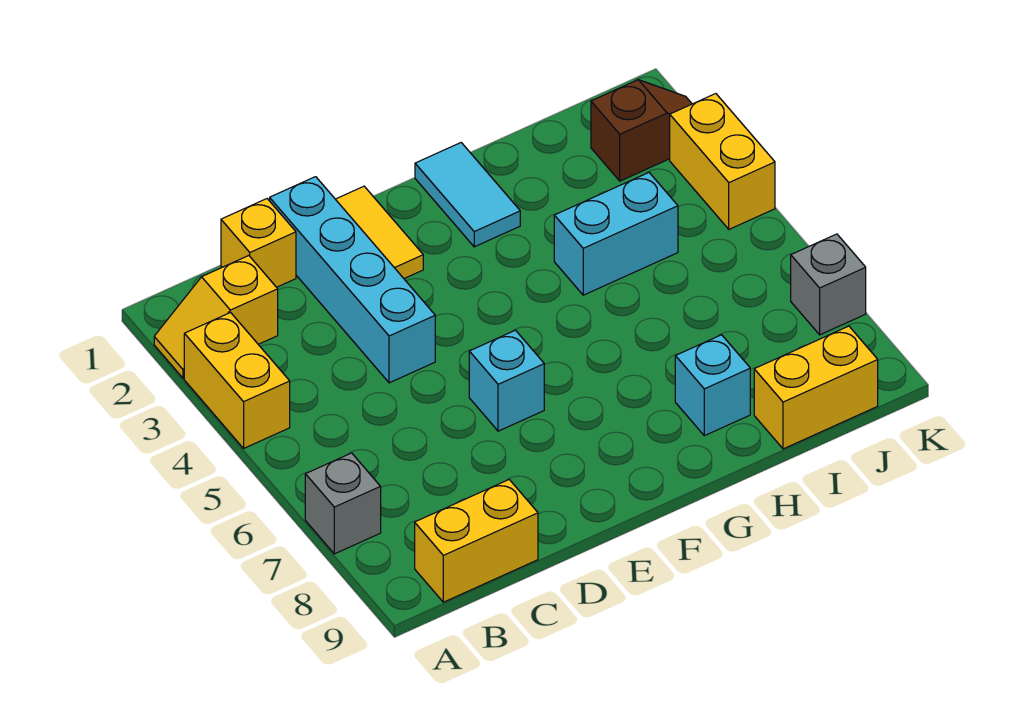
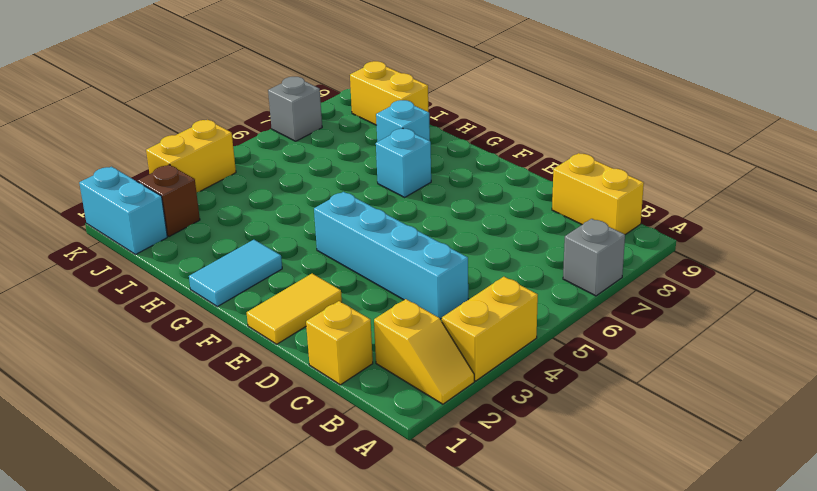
cyan brick D1:D4 level 1 -> cyan brick C4:F4 level 1
cyan brick E6 level 1 -> cyan brick G7 level 1
cyan brick H4:I4 level 1 -> cyan brick J1:K1 level 1

